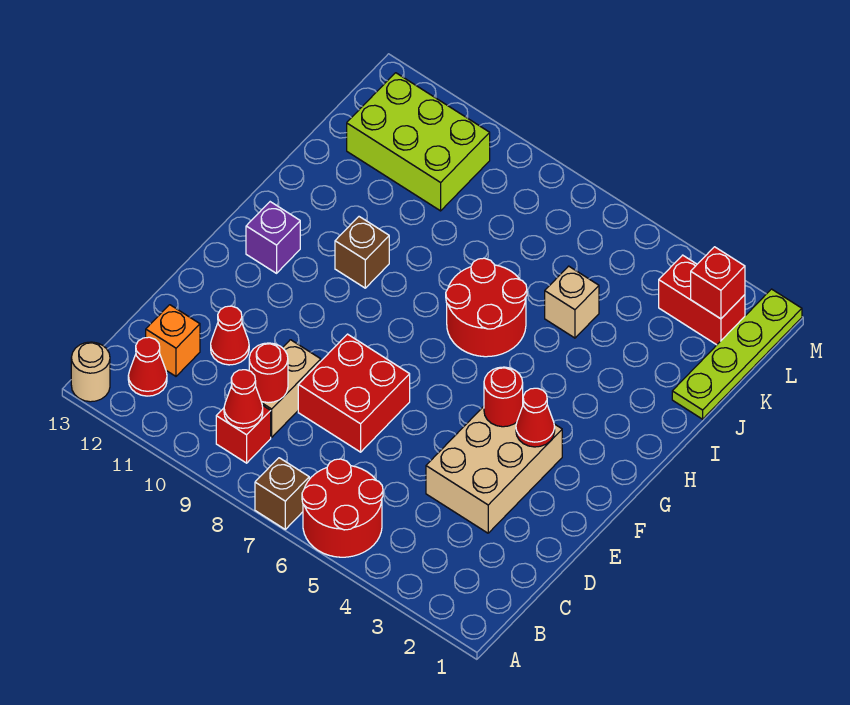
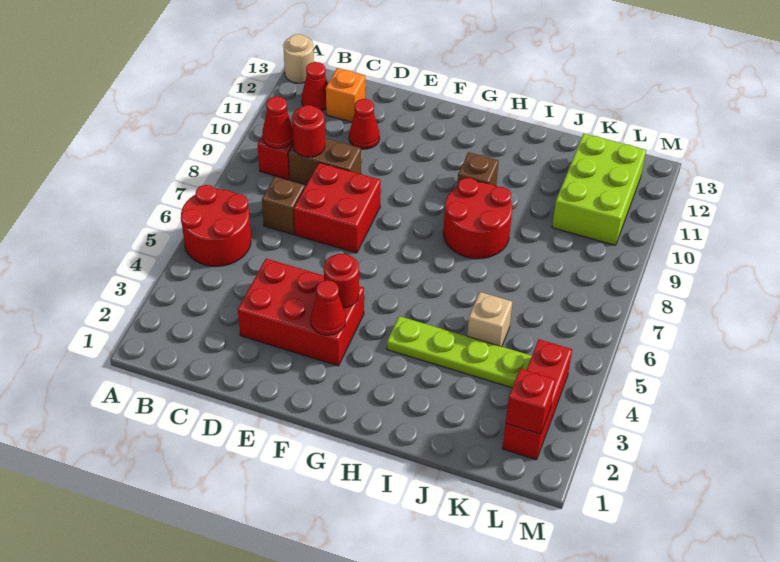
brown brick A7 level 1 -> brown brick C7 level 1
tan brick C9:D9 level 1 -> brown brick C9:D9 level 1
tan brick D3:F4 level 1 -> red brick D3:F4 level 1
purple brick G12 level 1 -> none
red round brick H6:I7 level 1 -> red round brick H8:I9 level 1
lime plate J1:M1 level 1 -> lime plate H4:K4 level 1
red brick L2:L3 level 1 -> red brick L2:L4 level 1

